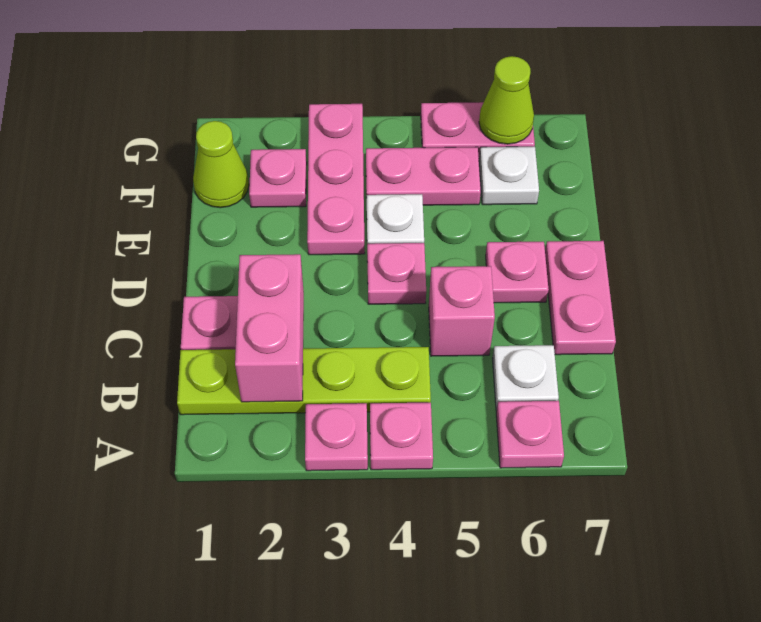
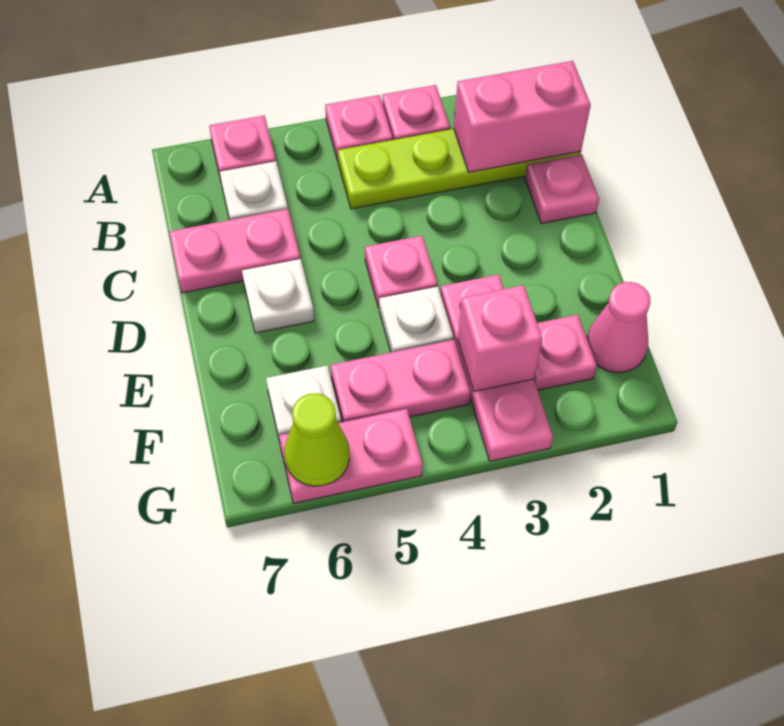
pink brick B2:C2 level 2 -> pink brick B1:B2 level 2
pink brick C5 level 1 -> pink brick F3 level 2
pink plate C7:D7 level 1 -> pink plate C6:C7 level 1
pink plate D6 level 1 -> white plate D6 level 1
lime cone F1 level 1 -> pink cone F1 level 1

